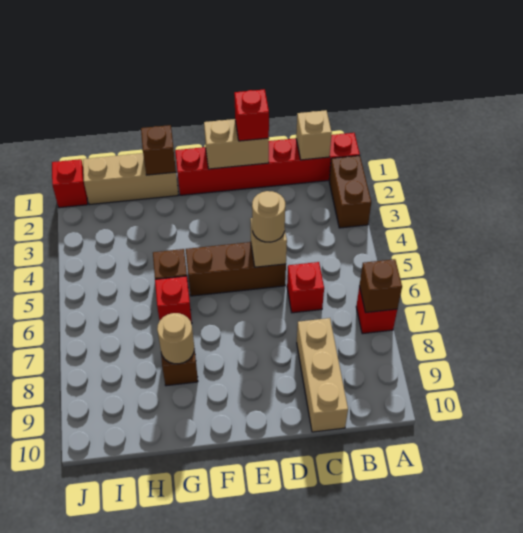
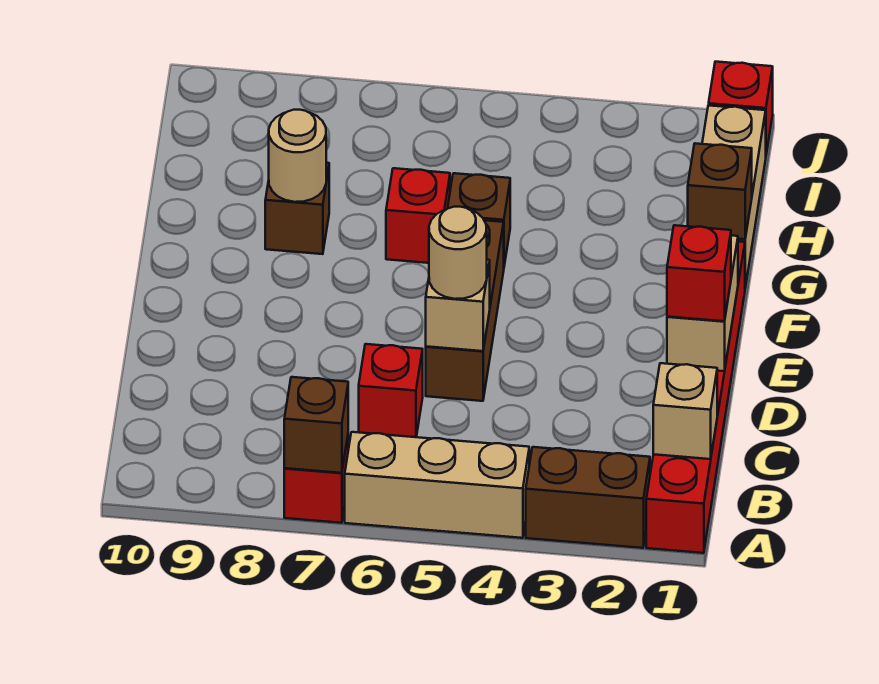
tan brick C8:C10 level 1 -> tan brick A4:A6 level 1

